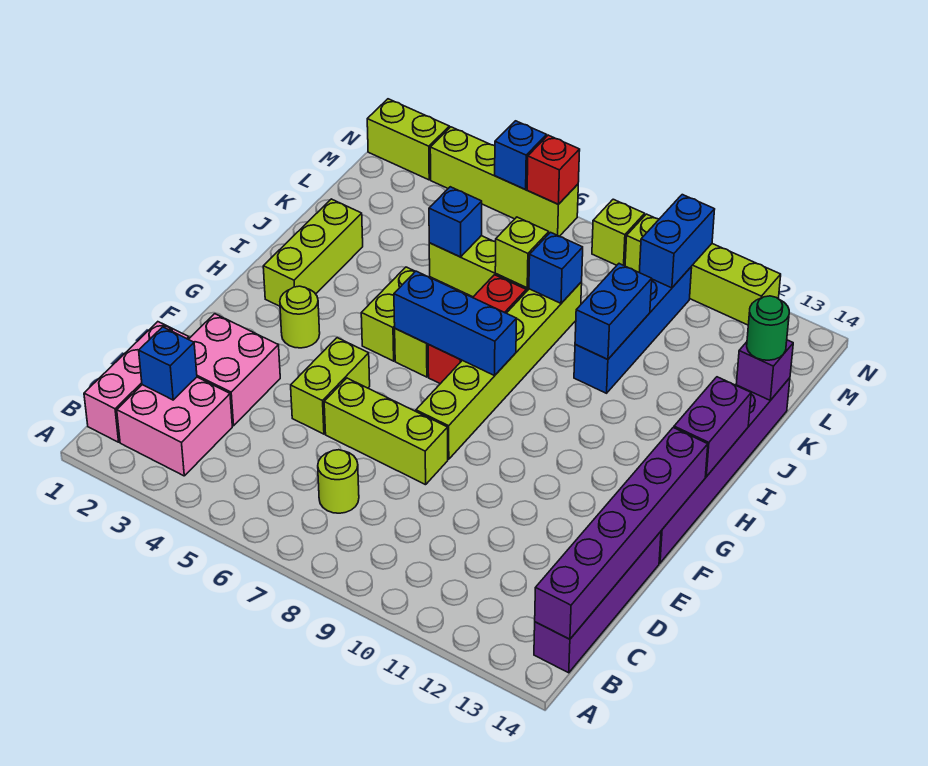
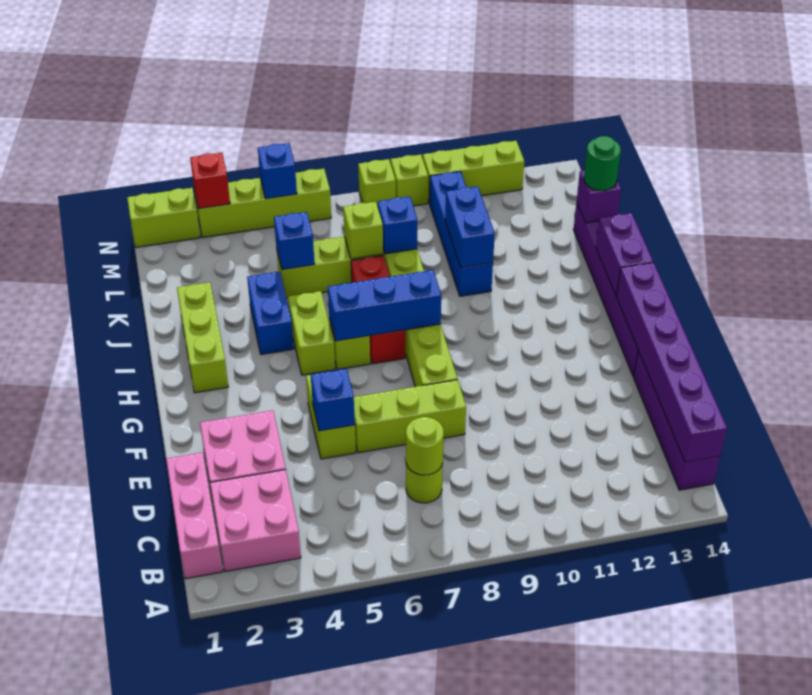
blue brick C2 level 2 -> blue brick E5 level 2
lime round brick G3 level 1 -> lime round brick C7 level 2
blue brick M10:N10 level 2 -> blue brick I4:J4 level 1
red brick N6 level 2 -> red brick N3 level 2

